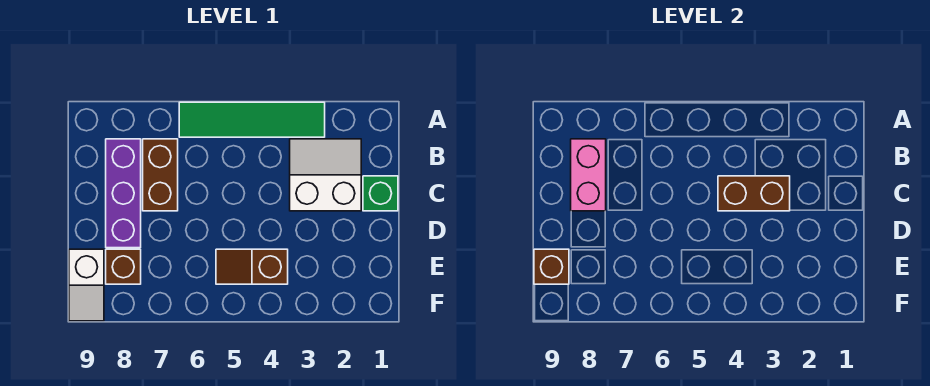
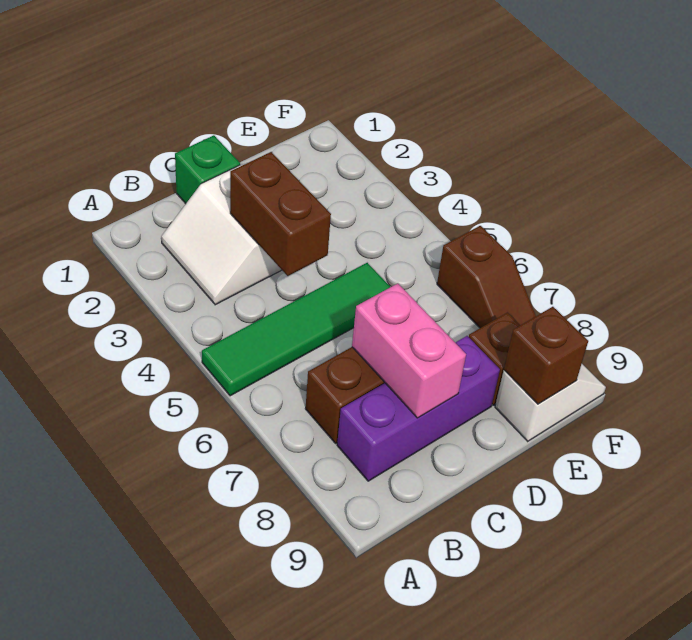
green tile A3:A6 level 1 -> green tile A5:D5 level 1
pink brick B8:C8 level 2 -> pink brick C7:C8 level 2
brown slope E4:E5 level 1 top 4 -> brown slope F6:F7 level 1 top 6

